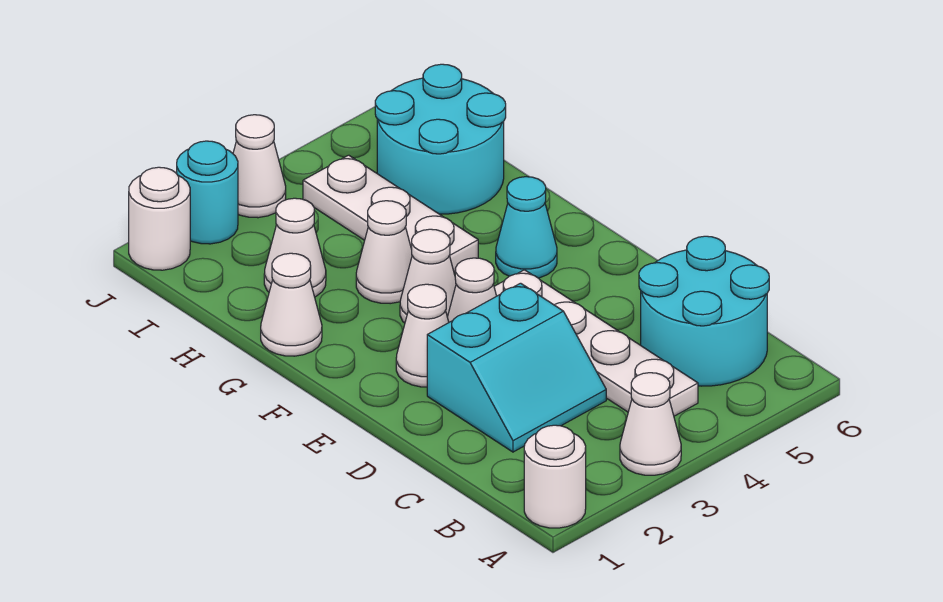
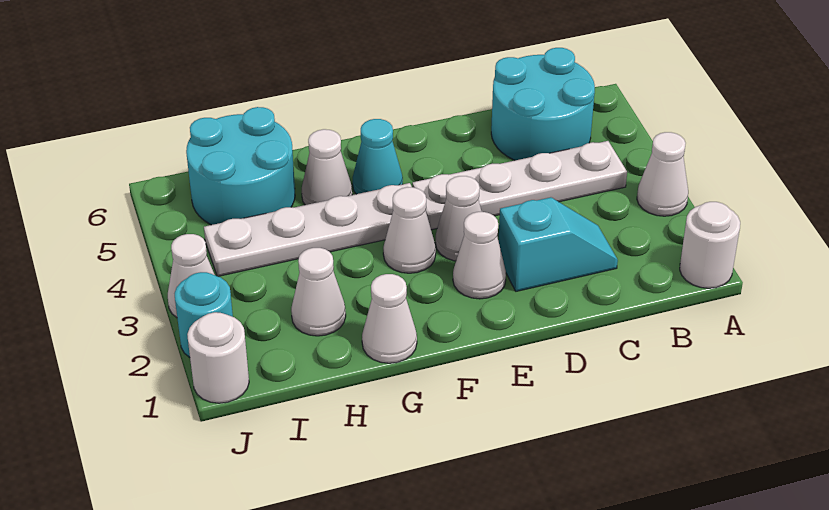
cyan slope C2:D3 level 1 top D -> cyan slope C2:D2 level 1 top D
white cone G3 level 1 -> white cone G5 level 1
white plate G4:I4 level 1 -> white plate F4:I4 level 1

